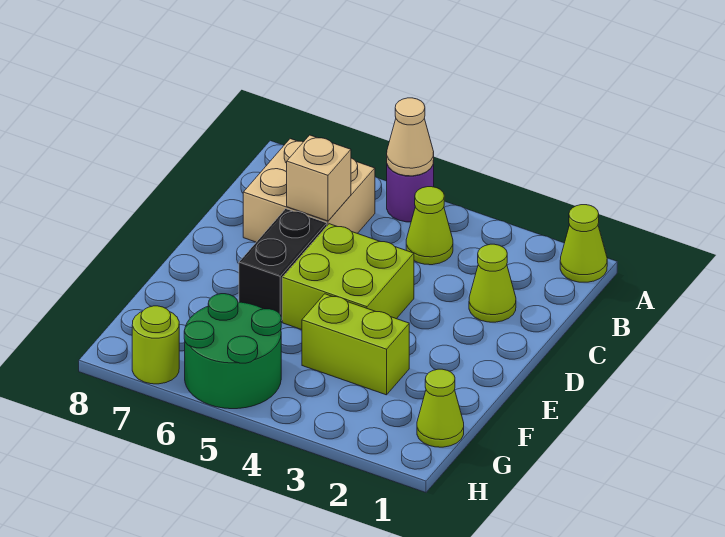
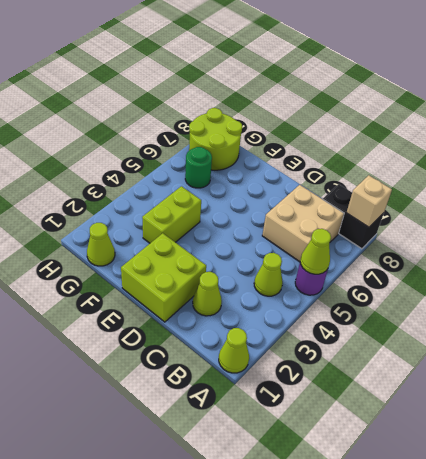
tan cone A5 level 2 -> lime cone A5 level 2
tan brick C6 level 2 -> tan brick A8 level 2
lime brick D4:E5 level 1 -> lime brick D1:E2 level 1
black brick D6:E6 level 1 -> black brick A8:B8 level 1
green round brick G5:H6 level 1 -> green round brick G6 level 1
lime round brick H7 level 1 -> lime round brick G7:H8 level 1

